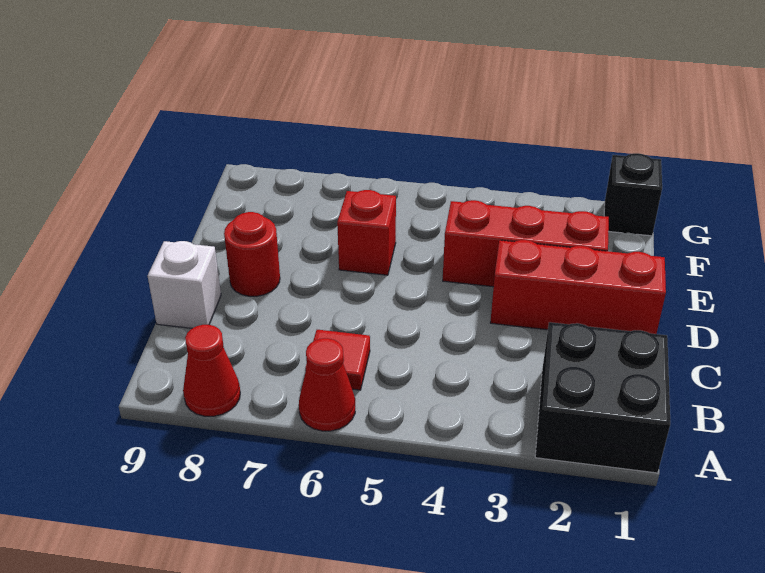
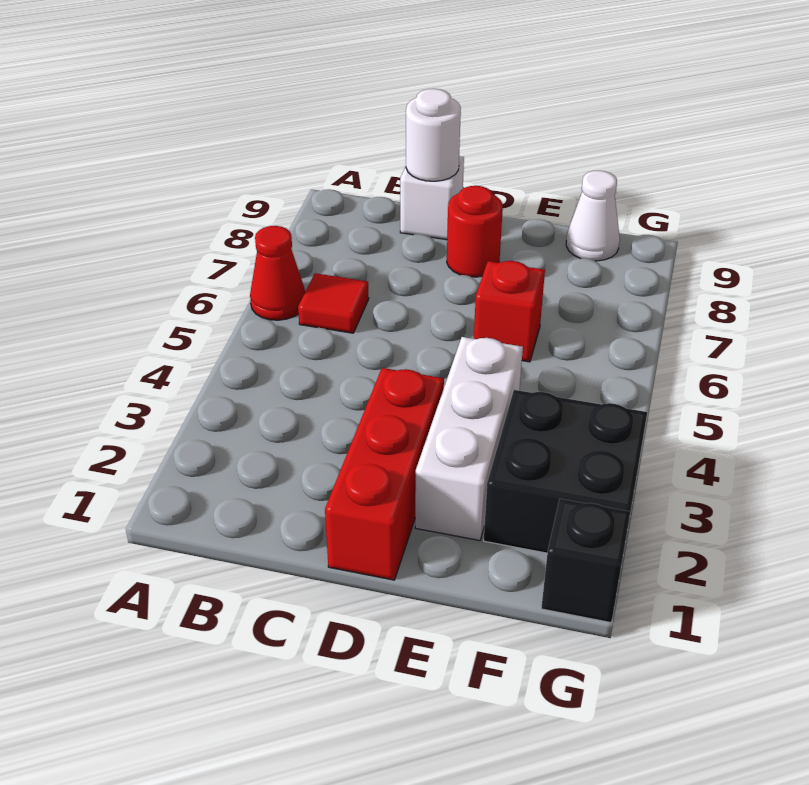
black brick A1:B2 level 1 -> black brick F2:G3 level 1
red cone A8 level 1 -> none
none -> white round brick C9 level 2
red brick E2:E4 level 1 -> white brick E2:E4 level 1
none -> white cone F9 level 1

